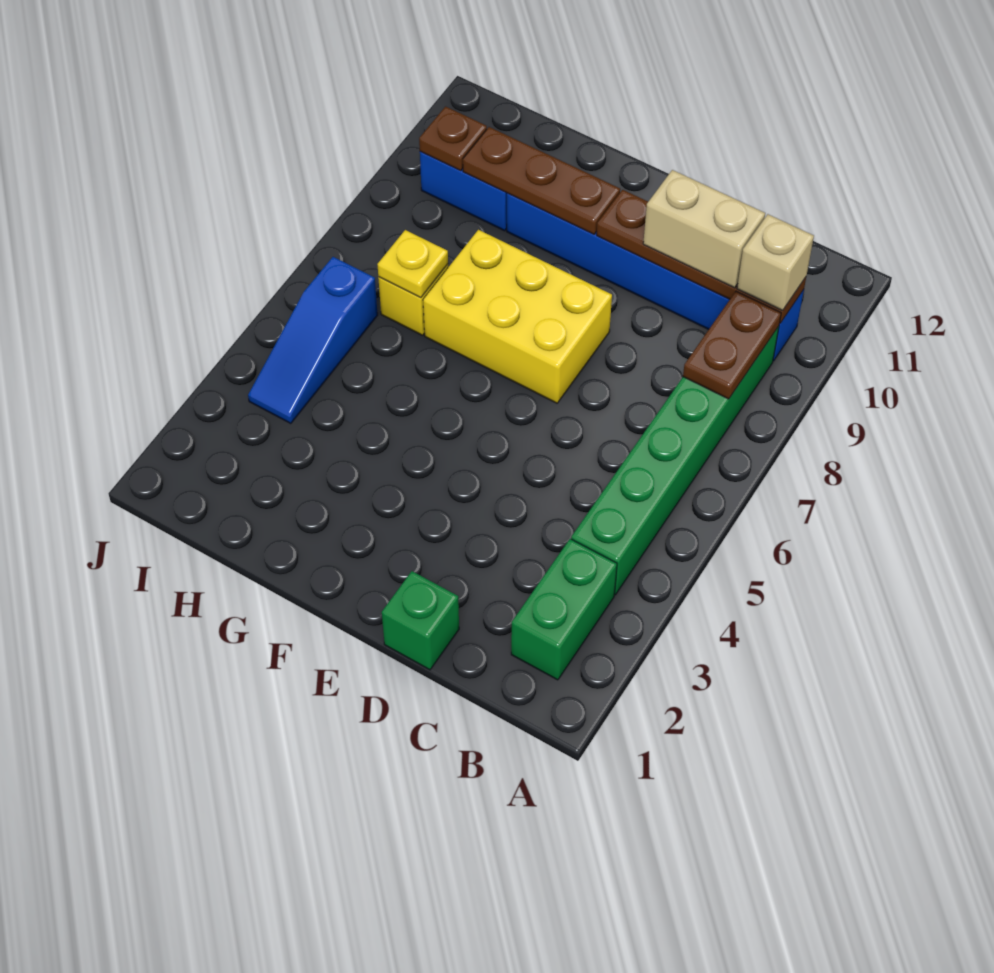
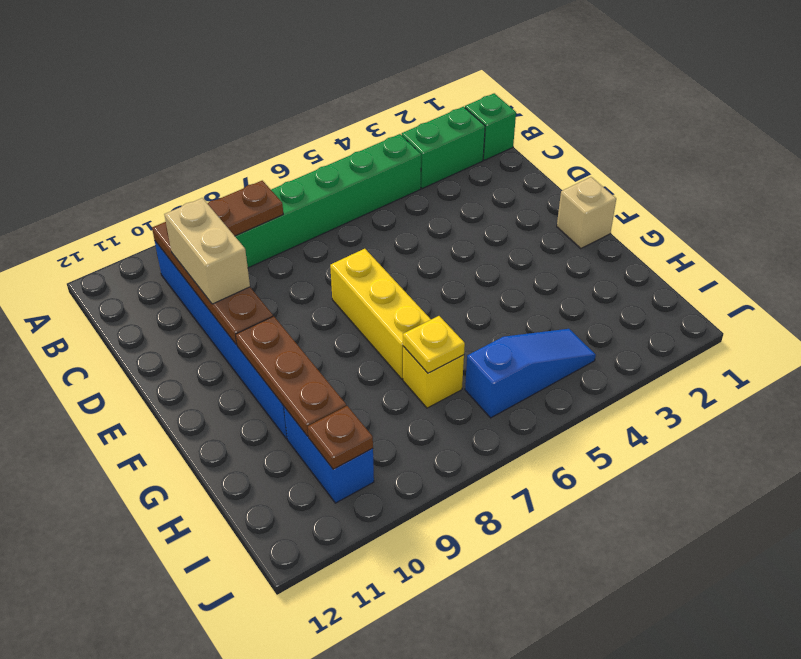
tan brick B10 level 3 -> tan brick F1 level 1
green brick D1 level 1 -> green brick B1 level 1
yellow brick E7:G8 level 1 -> yellow brick E7:G7 level 1

